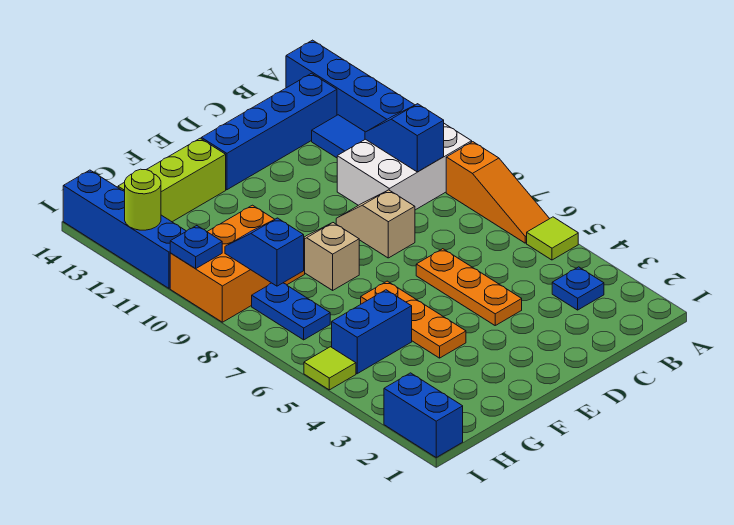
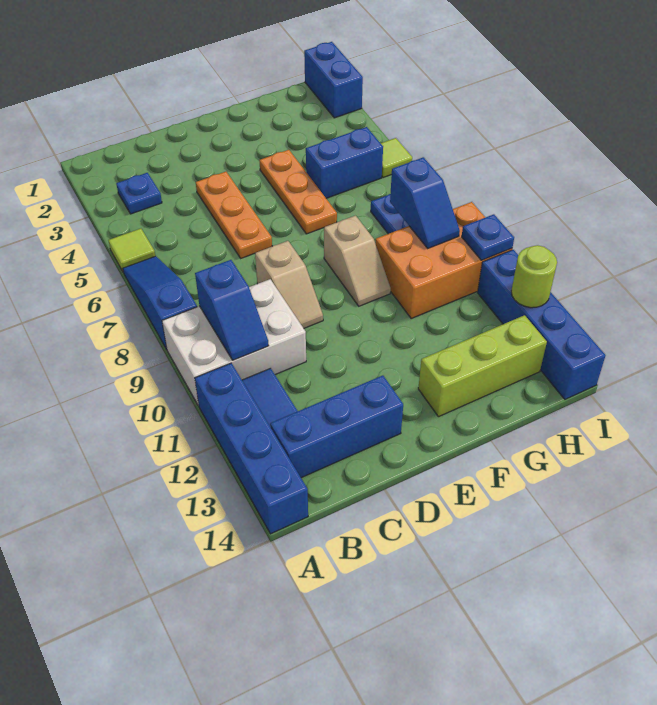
orange slope A6:A8 level 1 top 8 -> blue slope A6:A8 level 1 top 8
blue brick B13:E13 level 1 -> blue brick B13:D13 level 1

